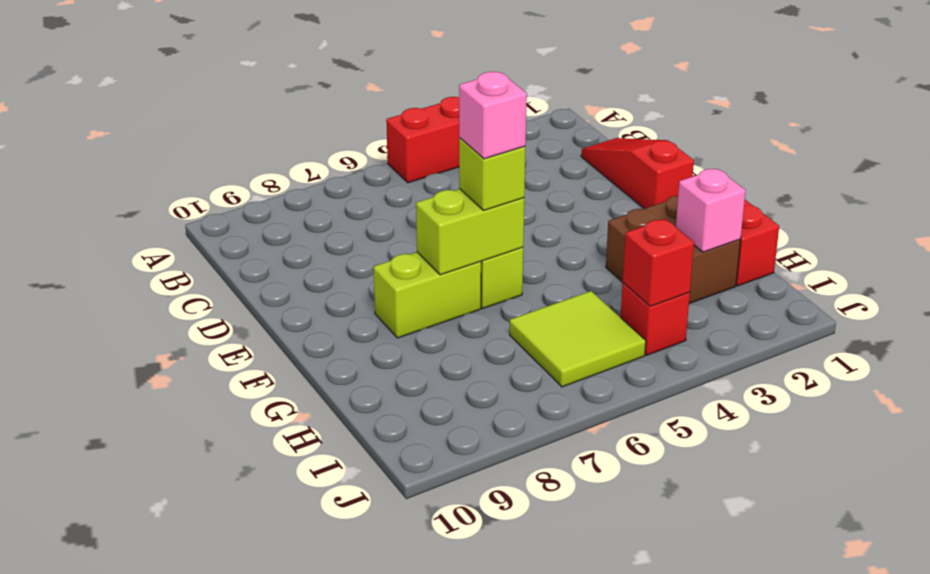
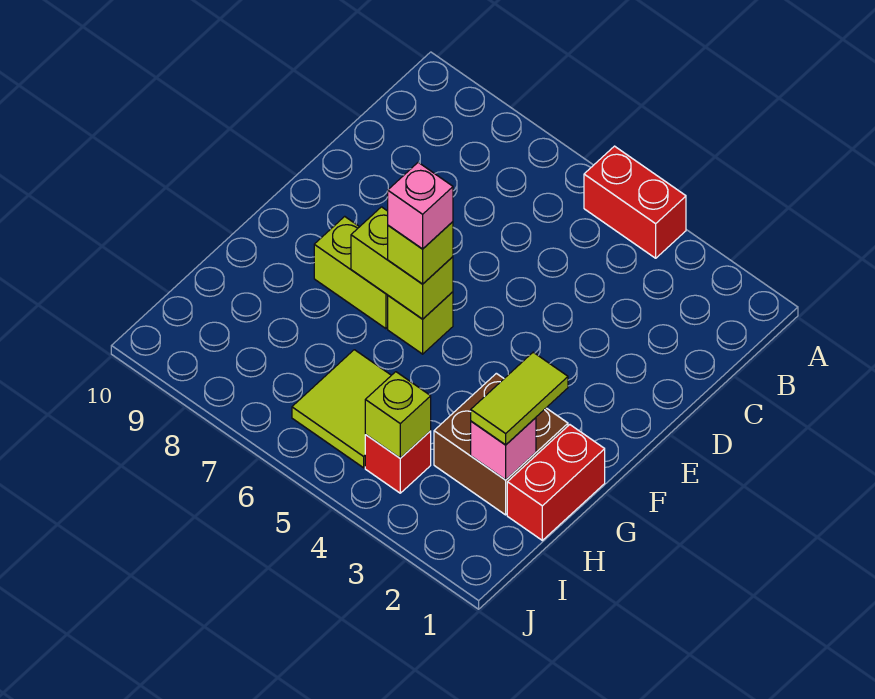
red slope C1:E1 level 1 top E -> none
none -> lime tile G2:H2 level 3
red brick I4 level 2 -> lime brick I4 level 2

